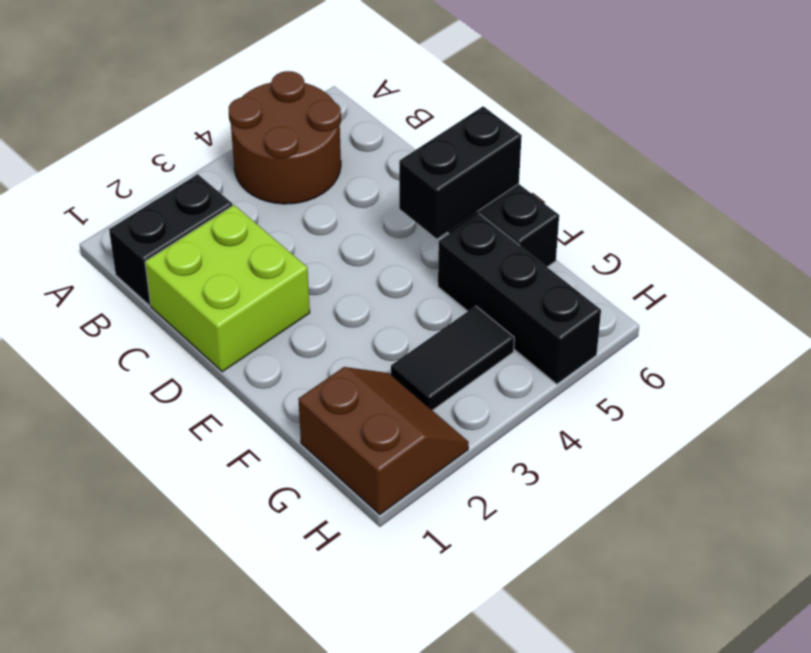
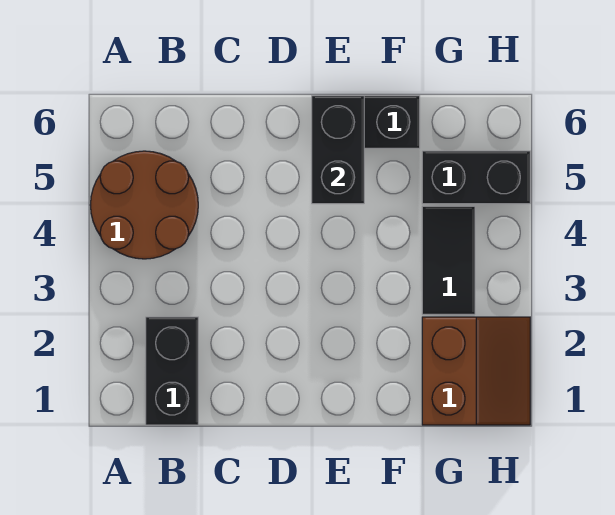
lime brick C1:D2 level 1 -> none
black brick F5:H5 level 1 -> black brick G5:H5 level 1
brown slope G1:H2 level 1 top 1 -> brown slope G1:H2 level 1 top G

